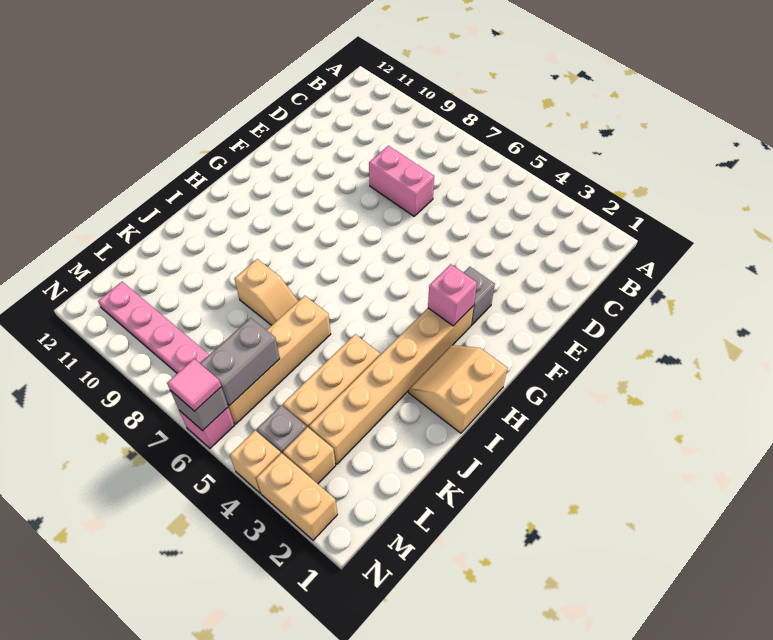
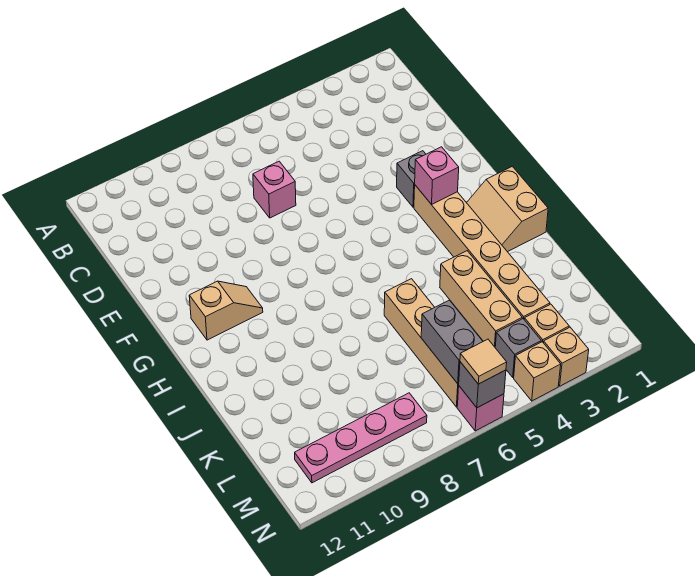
pink brick D7:D8 level 1 -> pink brick D7 level 1
tan slope J7:J8 level 1 top 8 -> tan slope G10:G11 level 1 top 11
tan brick N2:N3 level 1 -> tan brick N3 level 1
pink tile N6 level 3 -> tan tile N6 level 3

